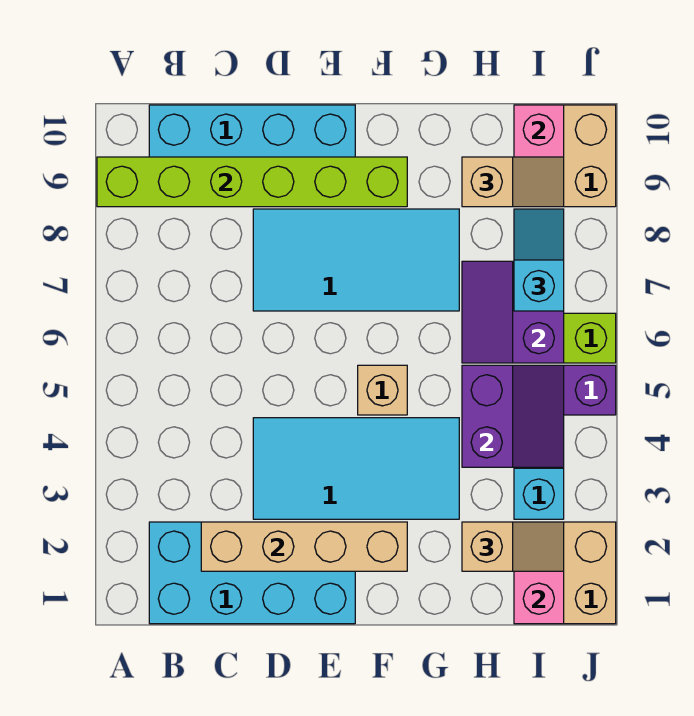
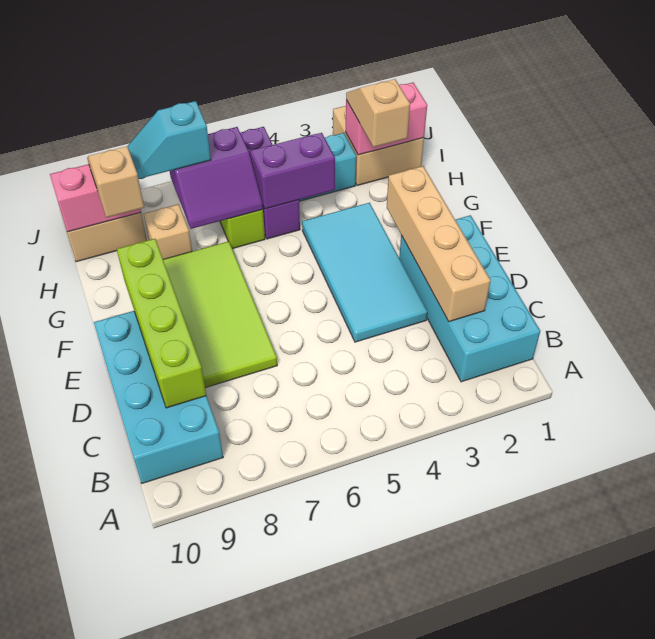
lime brick A9:F9 level 2 -> lime brick C9:F9 level 2
cyan tile D7:G8 level 1 -> lime tile D7:G8 level 1
tan brick F5 level 1 -> tan brick H8 level 1

